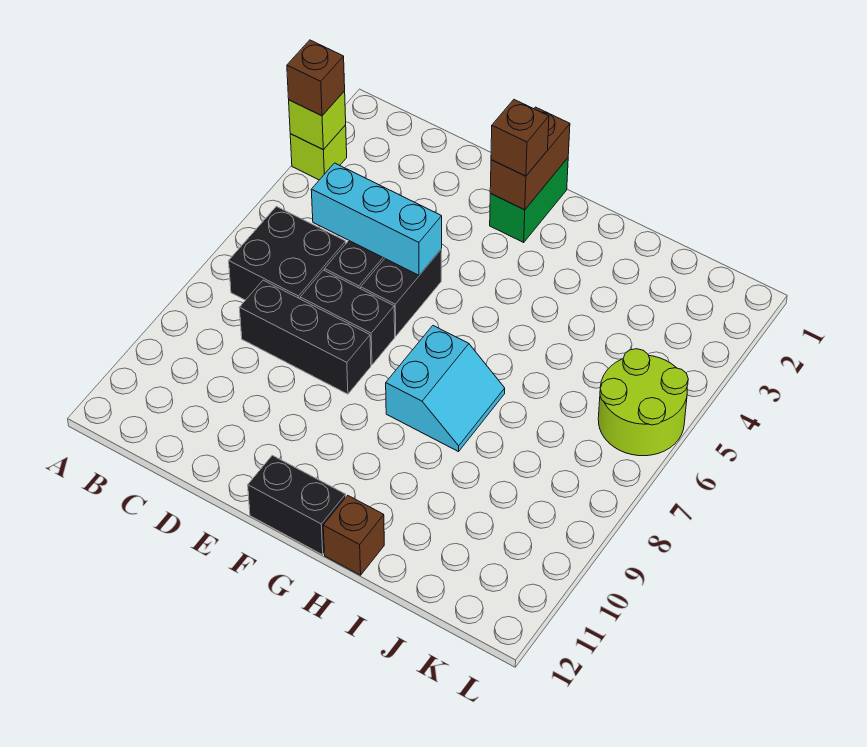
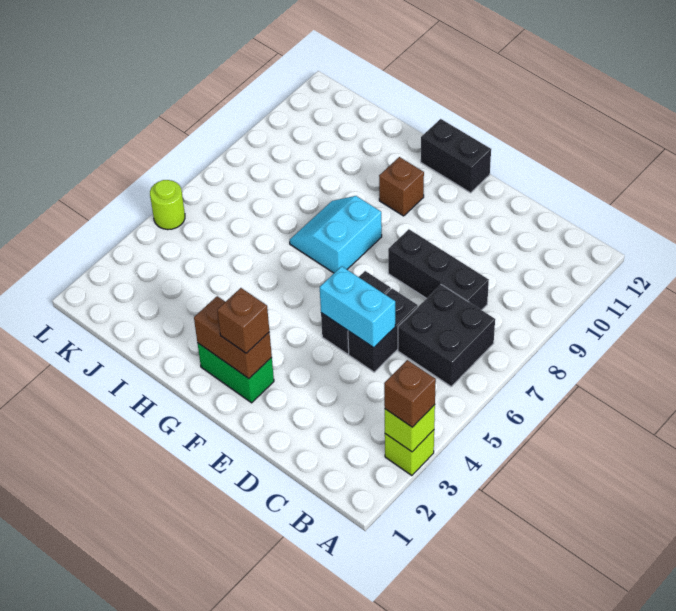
cyan brick C5:E5 level 2 -> cyan brick D5:E5 level 2
black brick D7:E7 level 1 -> none
green brick F1:F2 level 1 -> green brick F2:G2 level 1
brown brick F1:F2 level 2 -> brown brick F2:G2 level 2
brown brick H12 level 1 -> brown brick G10 level 1
lime round brick K5:L6 level 1 -> lime round brick L5 level 1

